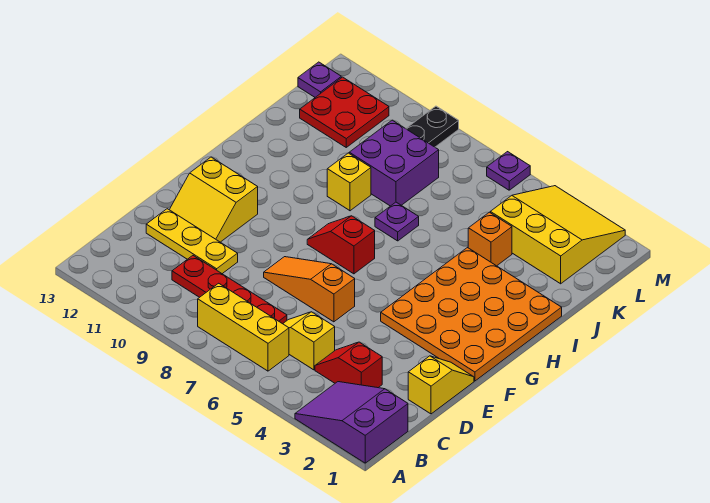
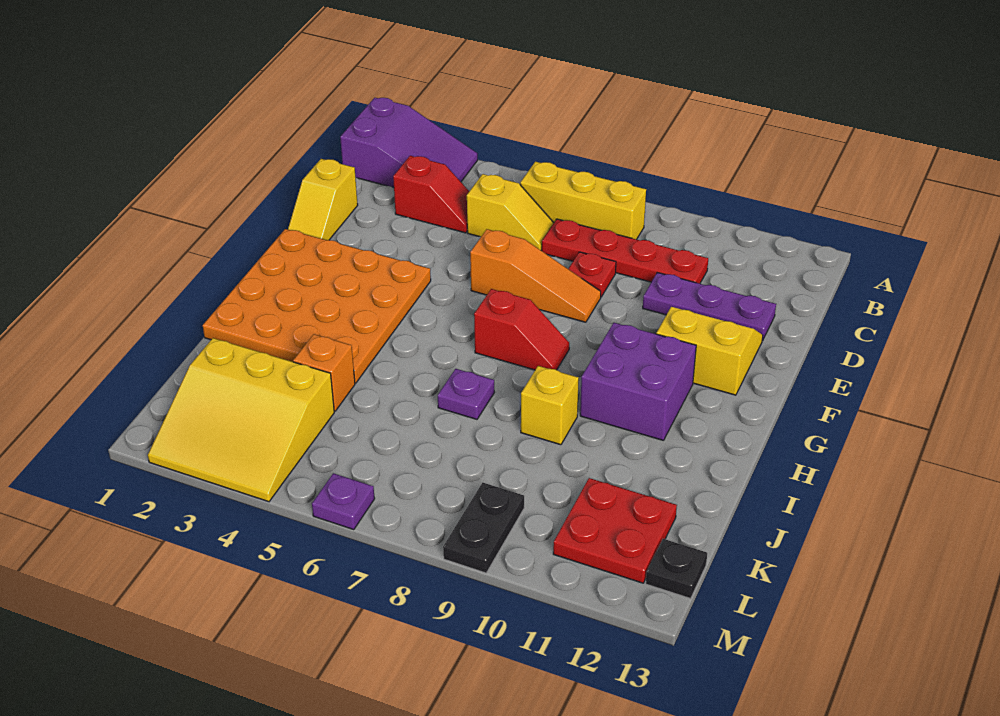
none -> red plate D8 level 1
yellow plate D10:D12 level 1 -> purple plate D10:D12 level 1
purple brick J8:K9 level 1 -> purple brick G10:H11 level 1
purple plate L13 level 1 -> black plate L13 level 1

